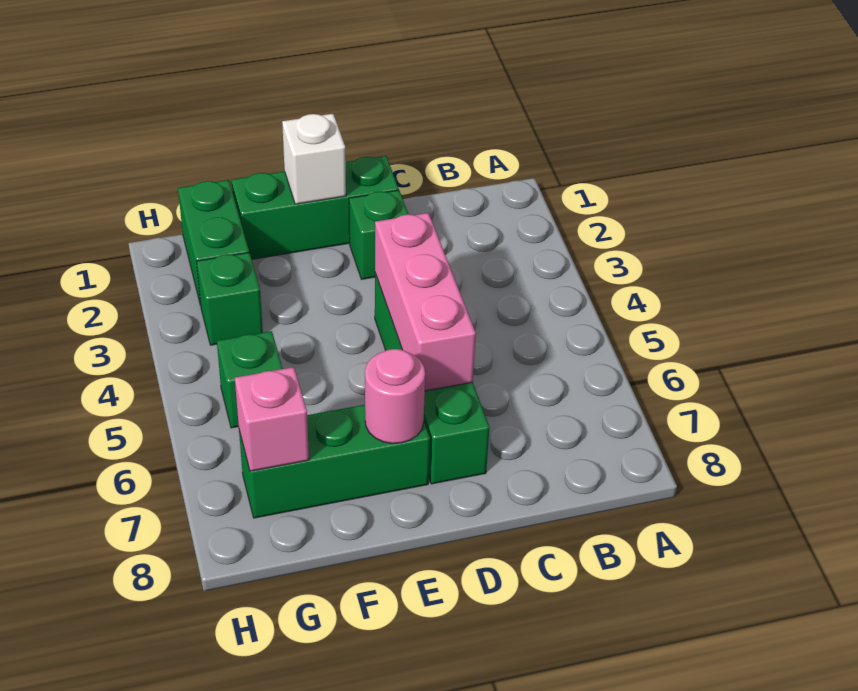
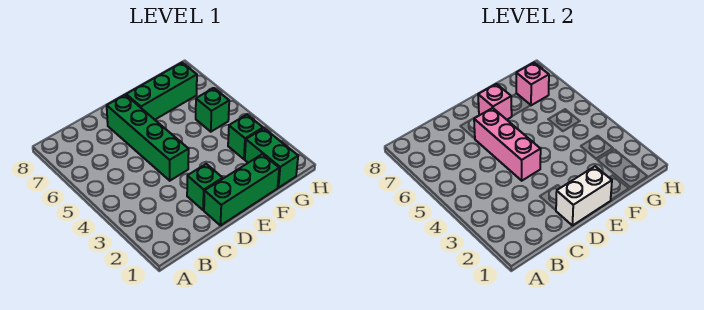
white brick E1 level 2 -> white brick D1:E1 level 2
pink round brick E7 level 2 -> pink brick E7 level 2

